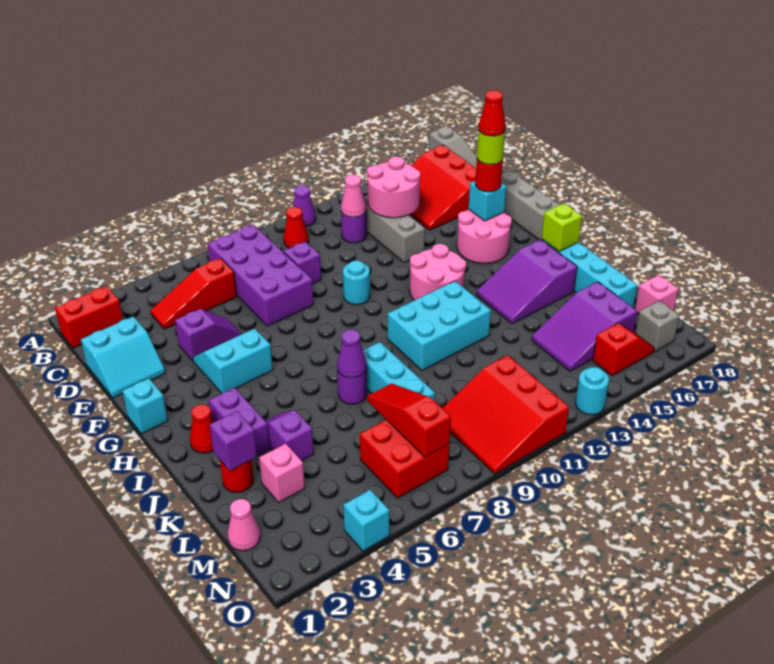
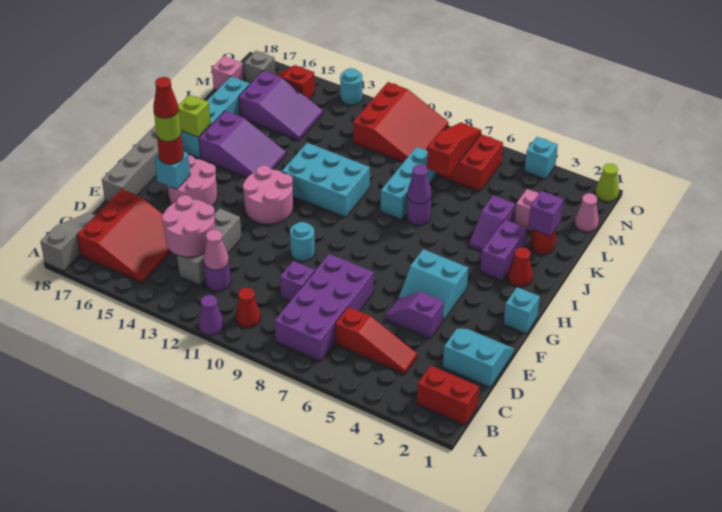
red slope L7:N7 level 2 top N -> red slope L7:N7 level 2 top L
none -> lime cone O1 level 1

